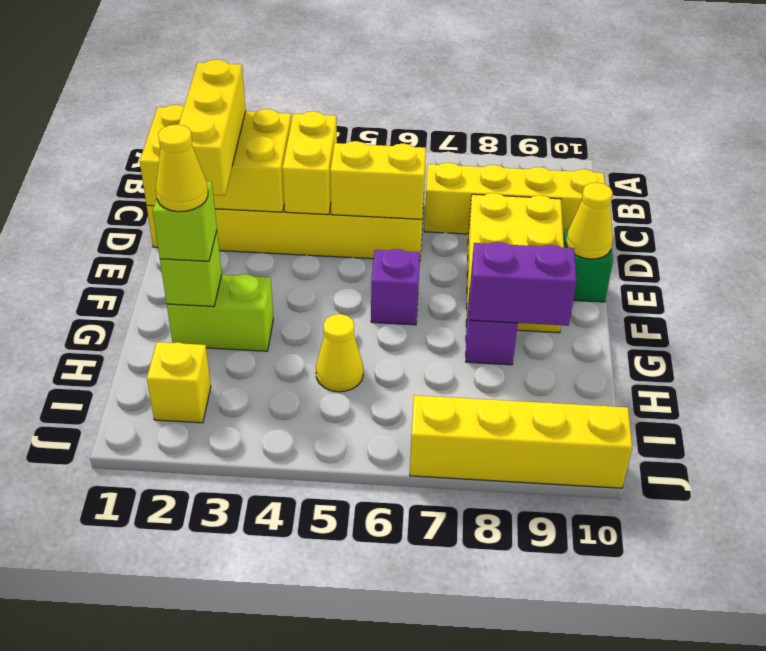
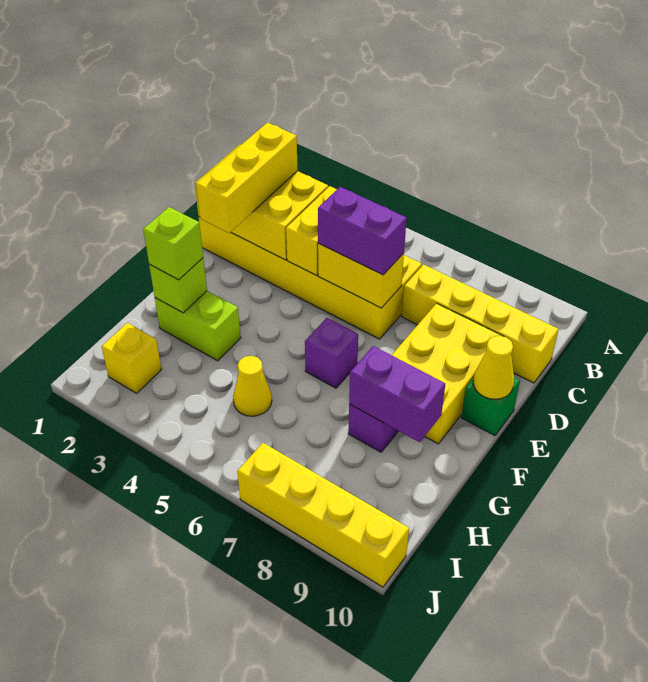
none -> purple brick D5:D6 level 3
yellow cone G2 level 4 -> none

